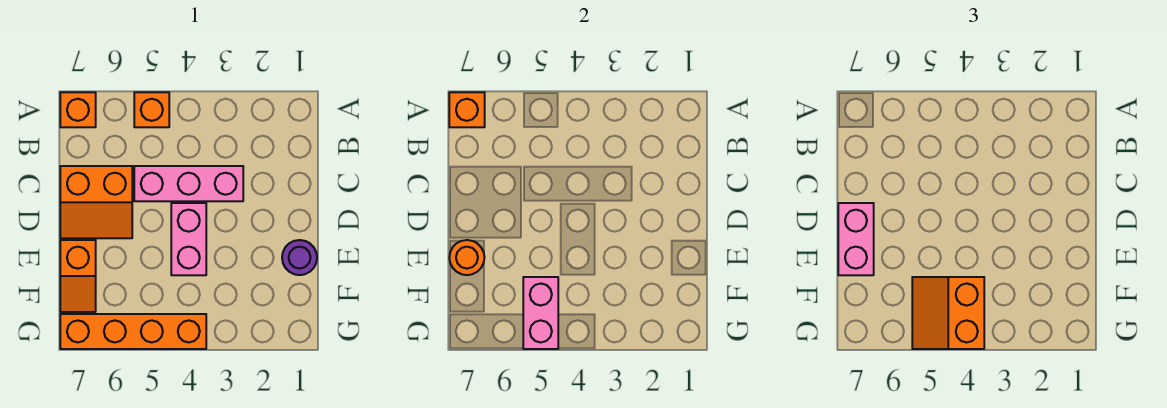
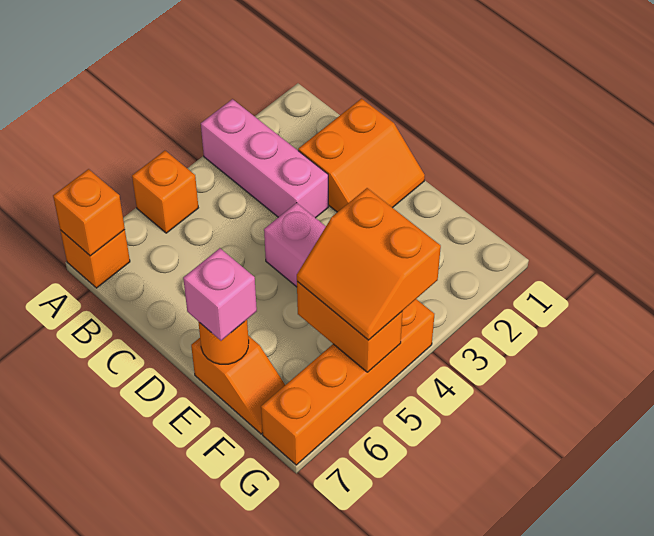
pink brick C3:C5 level 1 -> pink brick A3:C3 level 1
orange slope C6:D7 level 1 top C -> orange slope C1:D2 level 1 top C
pink brick D7:E7 level 3 -> pink brick E7 level 3
purple round brick E1 level 1 -> none
pink brick F5:G5 level 2 -> orange brick F5:G5 level 2

